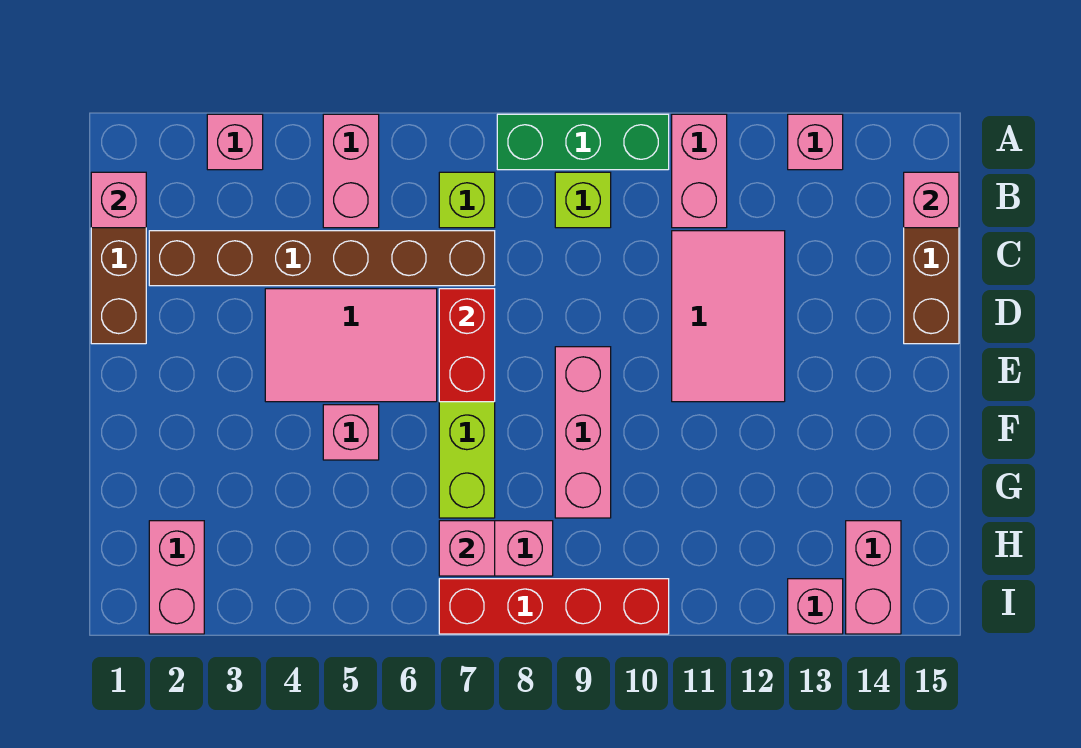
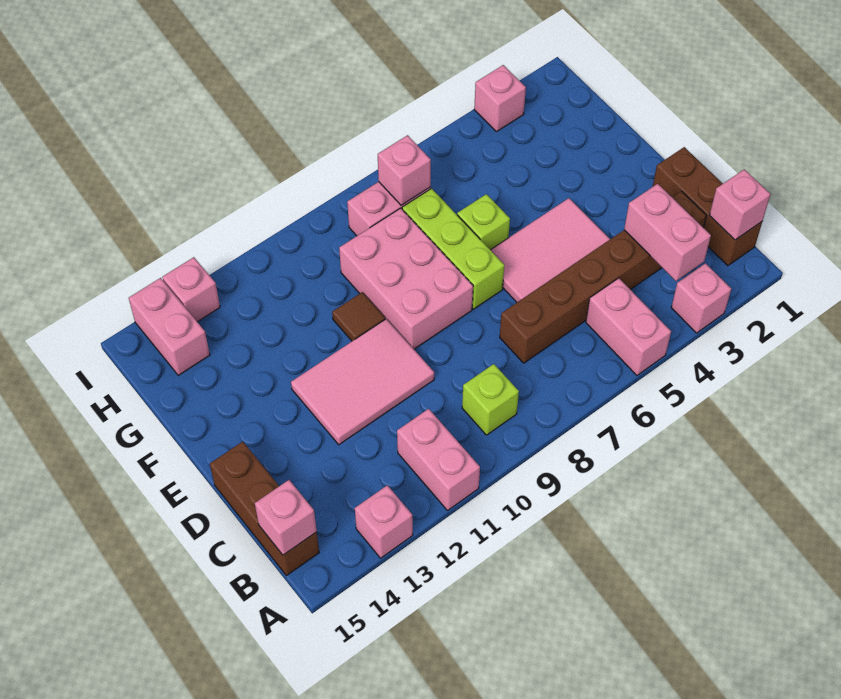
green brick A8:A10 level 1 -> none
lime brick B7 level 1 -> lime brick F6 level 1
pink tile C11:E12 level 1 -> pink tile D10:E12 level 1
red brick D7:E7 level 2 -> none
pink brick E9:G9 level 1 -> pink brick E8:G9 level 1
pink brick F5 level 1 -> pink brick I3 level 1
none -> brown tile F10 level 1
pink brick H2:I2 level 1 -> pink brick B3:C3 level 2
red brick I7:I10 level 1 -> none

